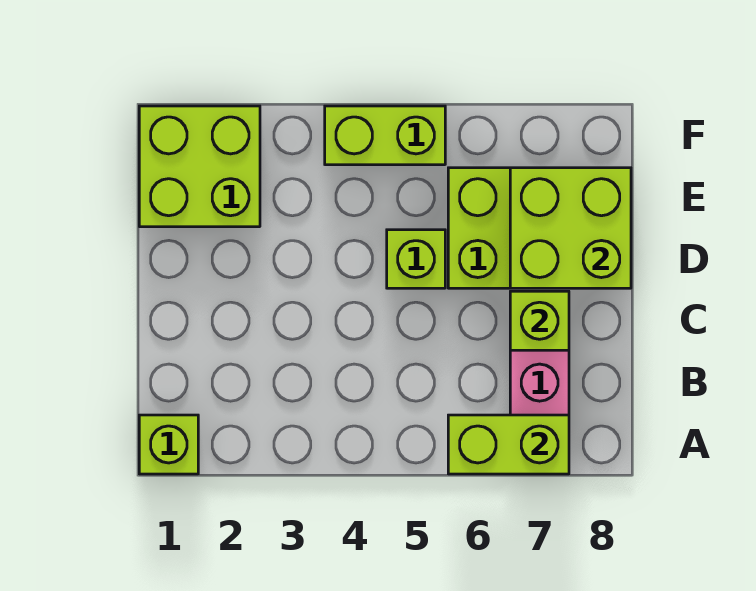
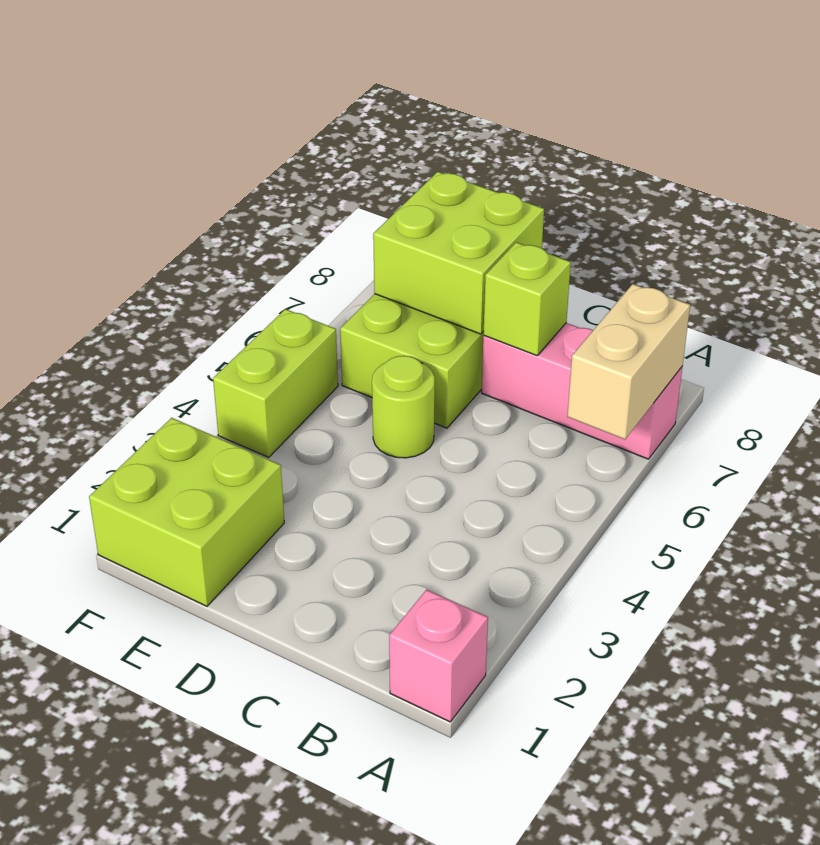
lime brick A1 level 1 -> pink brick A1 level 1
lime brick A6:A7 level 2 -> tan brick A6:A7 level 2
lime brick D5 level 1 -> lime round brick D5 level 1

